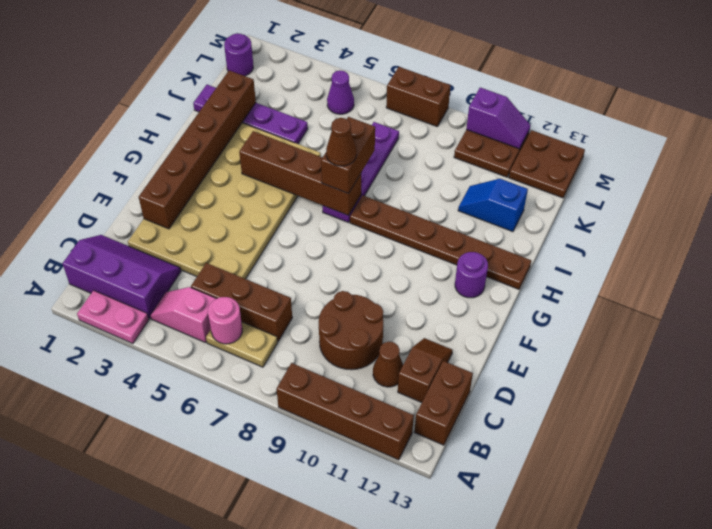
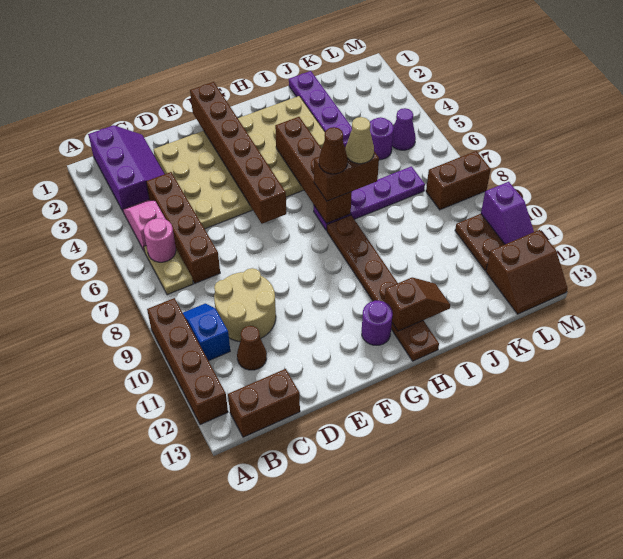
pink plate A2:A3 level 1 -> none
brown brick C5:C7 level 1 -> brown brick C4:C7 level 1
brown round brick C9:D10 level 1 -> tan round brick C9:D10 level 1
brown slope C12:D12 level 1 top C -> brown slope H12:I12 level 2 top H
brown brick E2:J2 level 2 -> brown brick F1:F6 level 2
none -> tan cone I7 level 4
blue slope J11:J12 level 1 top 12 -> blue slope B9:B10 level 1 top 10
purple round brick L1 level 1 -> purple round brick K5 level 1
brown plate L12:M13 level 1 -> brown slope L12:M13 level 1 top 12
brown brick M7:M8 level 1 -> brown brick L8:M8 level 1

